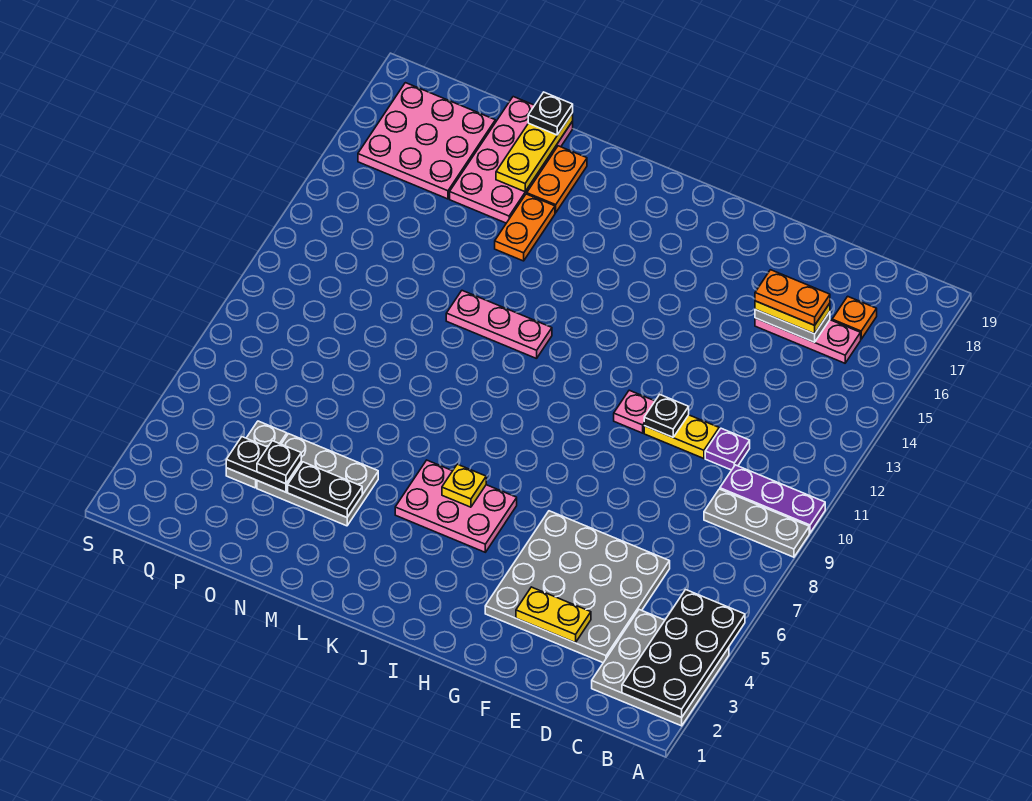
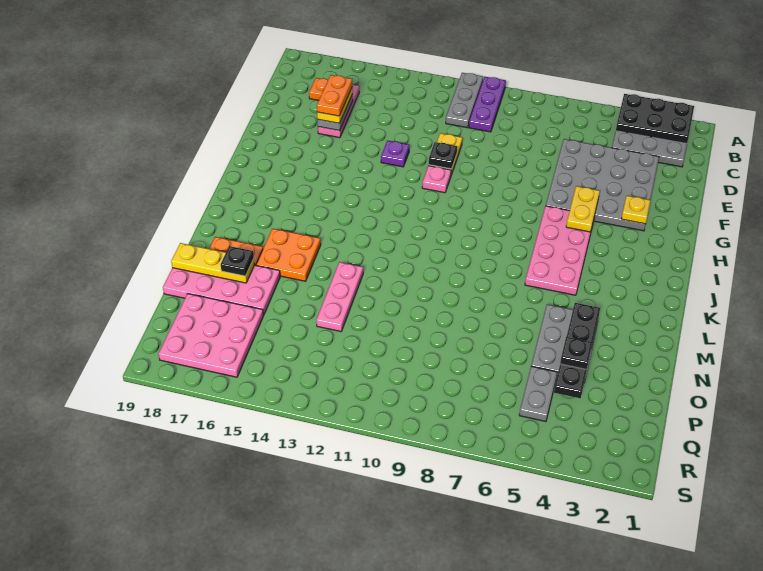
black plate A2:B5 level 2 -> black plate A2:B4 level 2
grey plate A9:C9 level 1 -> grey plate A11:C11 level 1
purple plate D11 level 1 -> purple plate F13 level 1
yellow plate E3:F3 level 2 -> yellow plate G5:H5 level 2
pink plate I5:K6 level 1 -> pink plate H5:K6 level 1
yellow plate J6 level 2 -> yellow plate G3 level 2
pink plate K12:M12 level 1 -> pink plate M13:O13 level 1
orange plate M15:M16 level 1 -> orange plate L15:M16 level 1
black plate N19 level 3 -> black plate N17 level 3
grey plate P4:P5 level 1 -> grey plate P5:Q5 level 1

